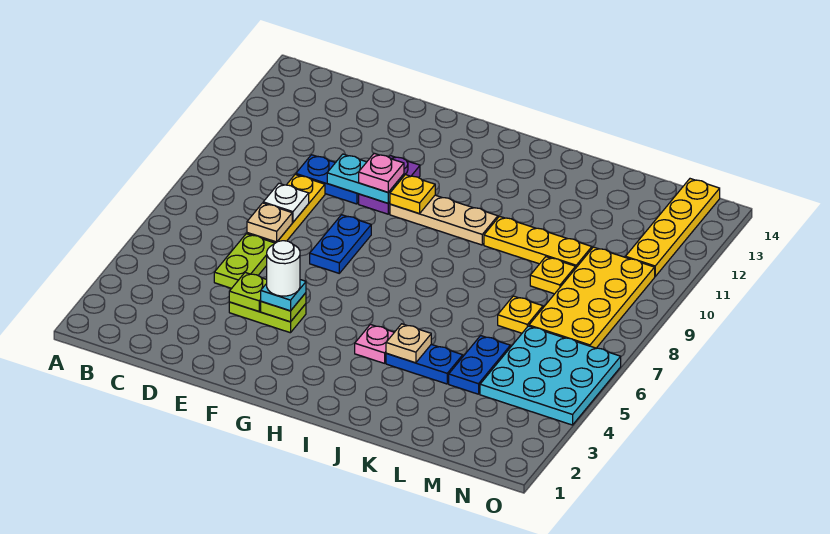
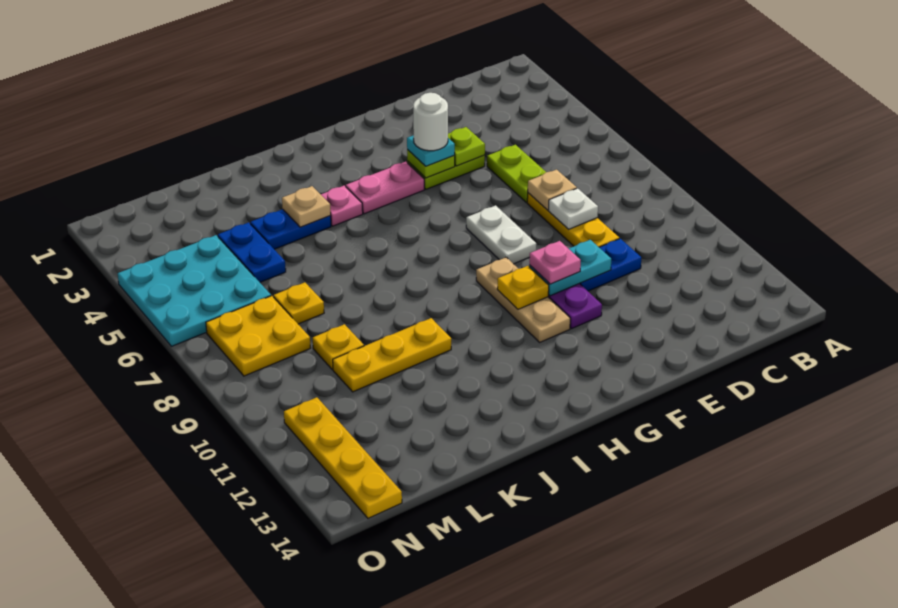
blue plate F7:F8 level 1 -> white plate F7:F8 level 1
none -> pink plate G4:H4 level 1
tan plate G10:I10 level 1 -> tan plate G9:G11 level 1
yellow plate M7:N10 level 1 -> yellow plate M7:N8 level 1

